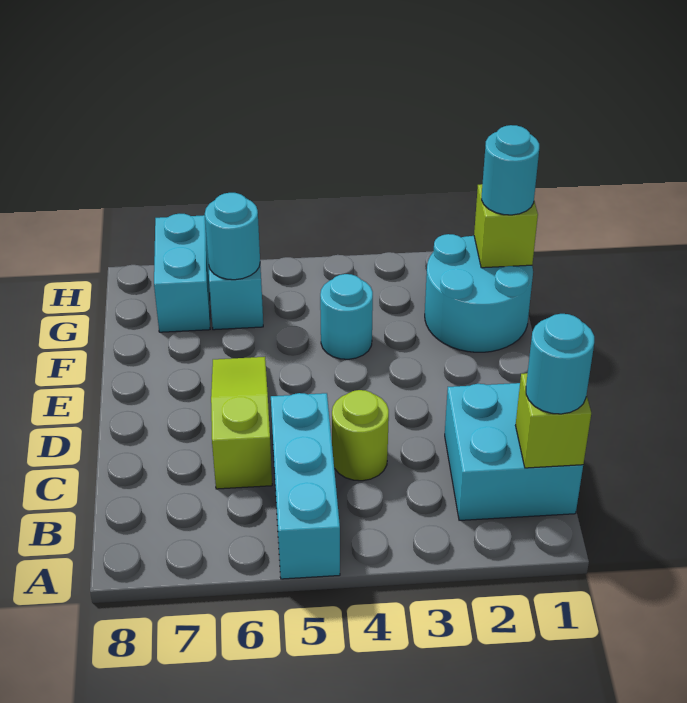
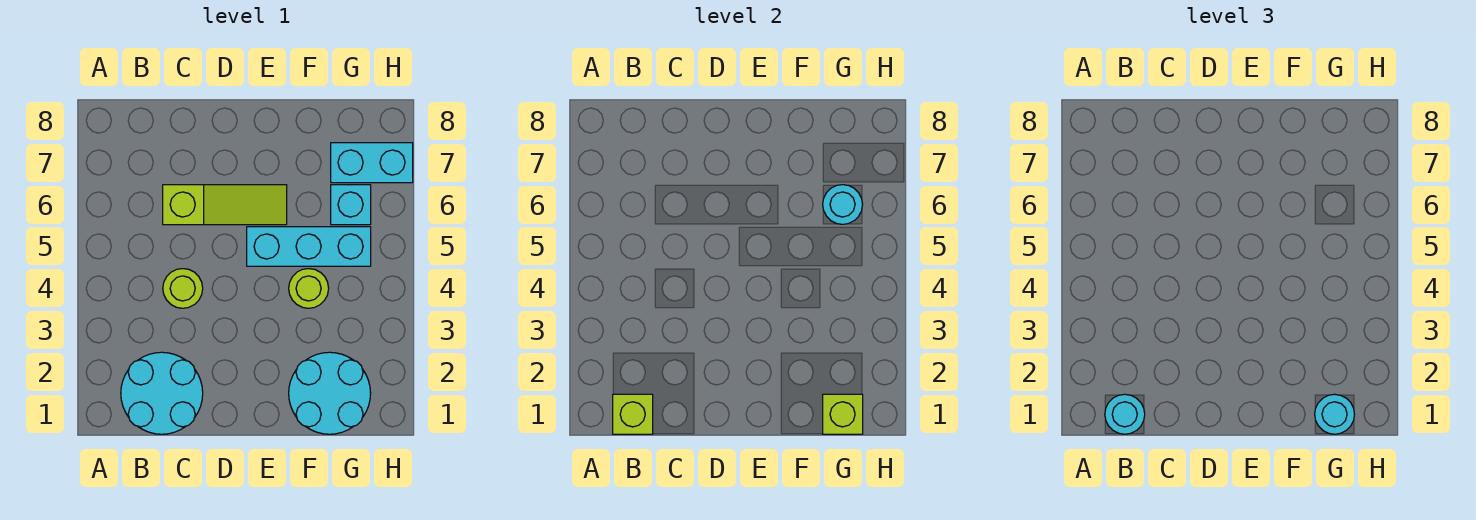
cyan brick A5:C5 level 1 -> cyan brick E5:G5 level 1
cyan brick B1:C2 level 1 -> cyan round brick B1:C2 level 1
cyan round brick F4 level 1 -> lime round brick F4 level 1

